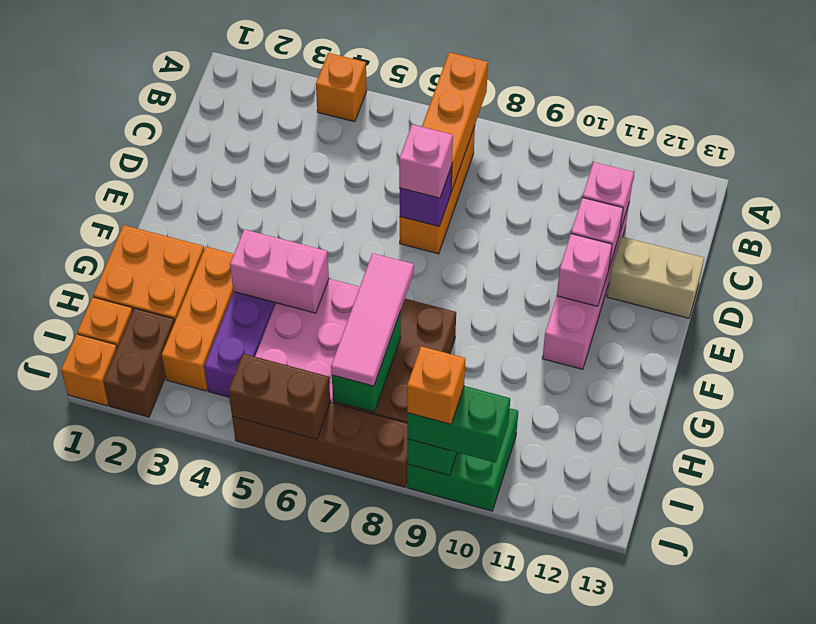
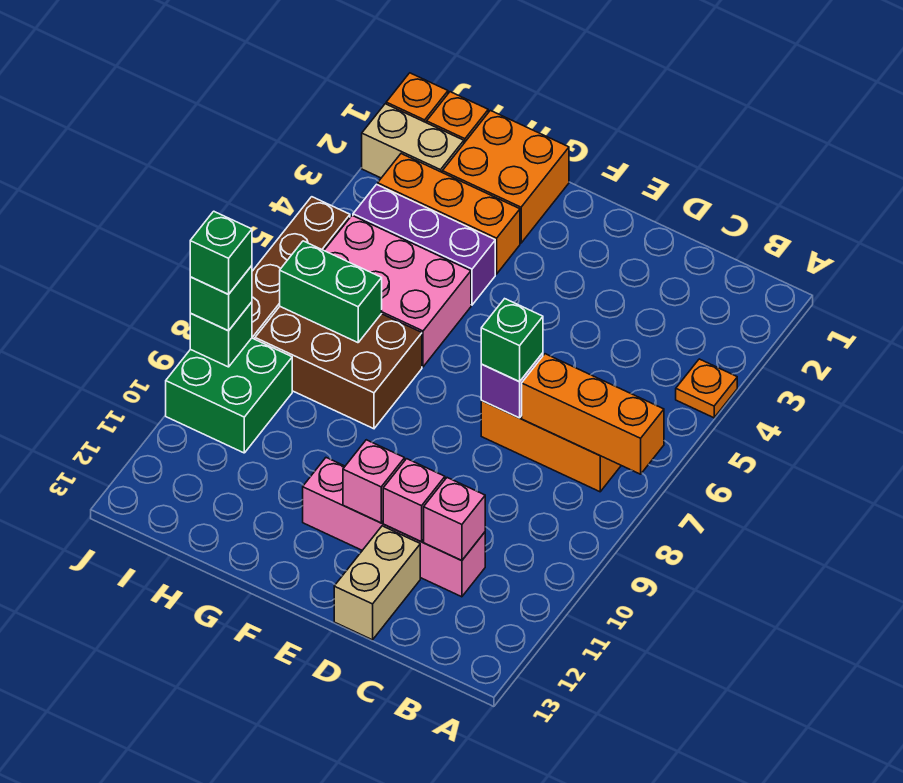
orange brick A4 level 1 -> orange plate A4 level 1
pink brick D7 level 3 -> green brick D7 level 3
pink brick G4:G5 level 2 -> none
pink tile G7:I7 level 3 -> none
brown brick I2:J2 level 1 -> tan brick I2:J2 level 1
brown brick J5:J6 level 2 -> none
green brick J9:J10 level 3 -> green brick J9 level 3
orange brick J9 level 4 -> green brick J9 level 4

